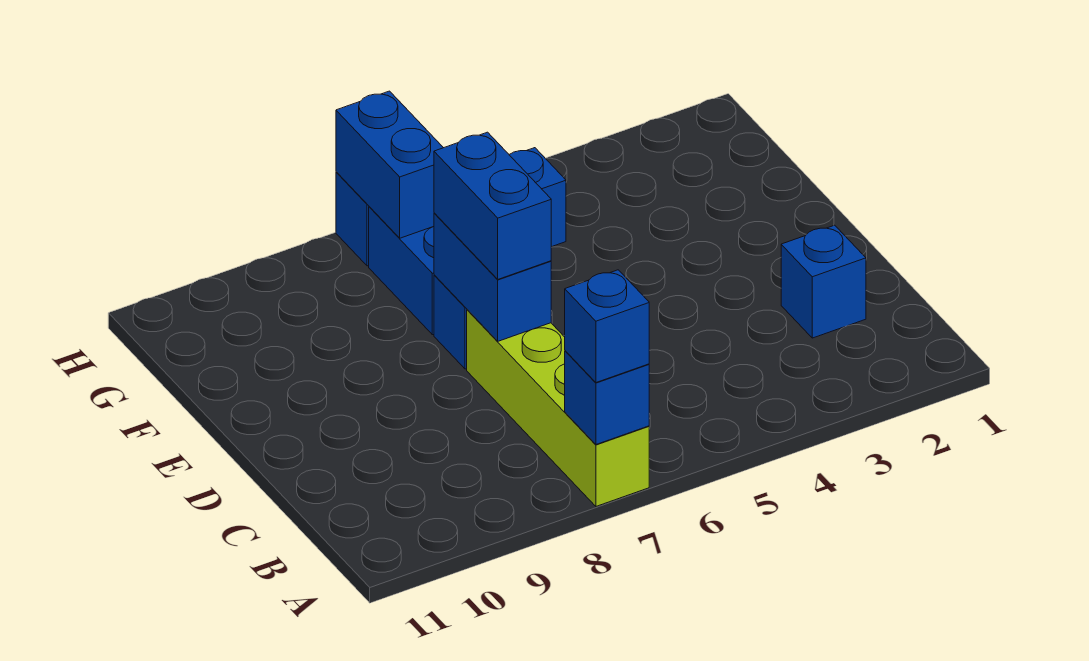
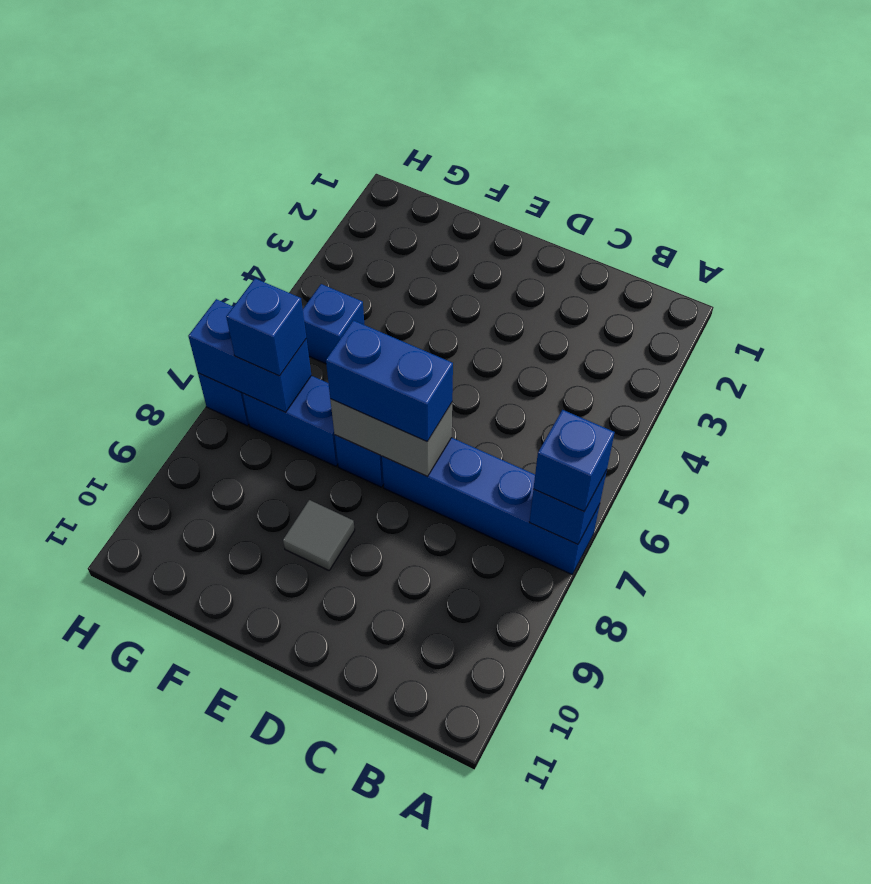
lime brick A7:D7 level 1 -> blue brick A7:D7 level 1
blue brick C2 level 1 -> blue brick G7 level 3
blue brick D7:E7 level 2 -> grey brick D7:E7 level 2
none -> grey tile E9 level 1

